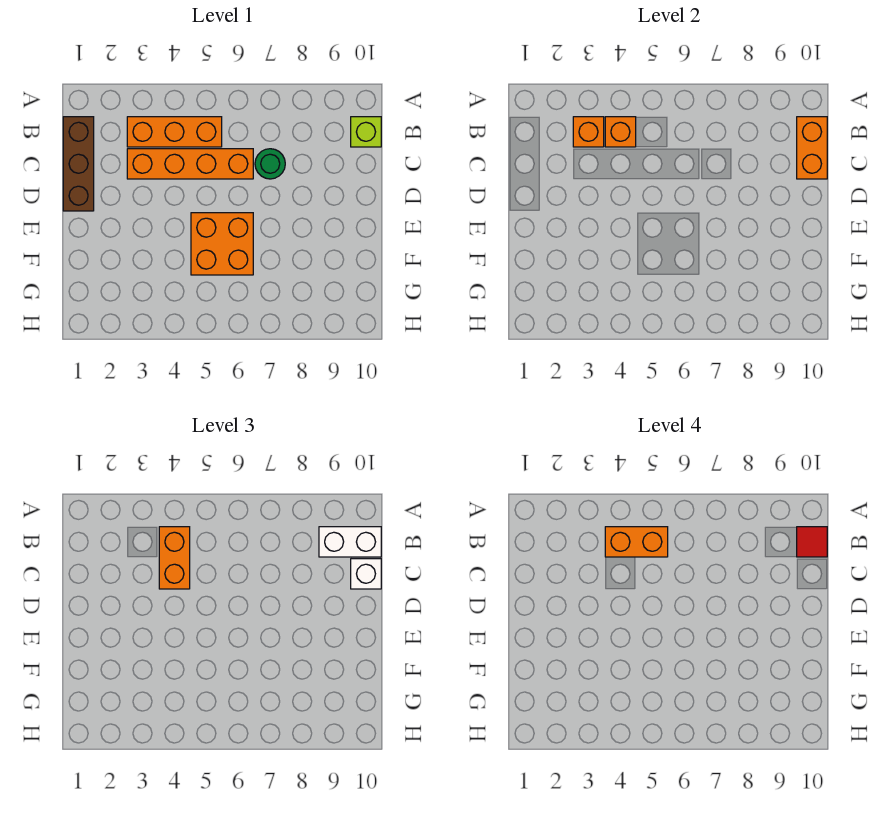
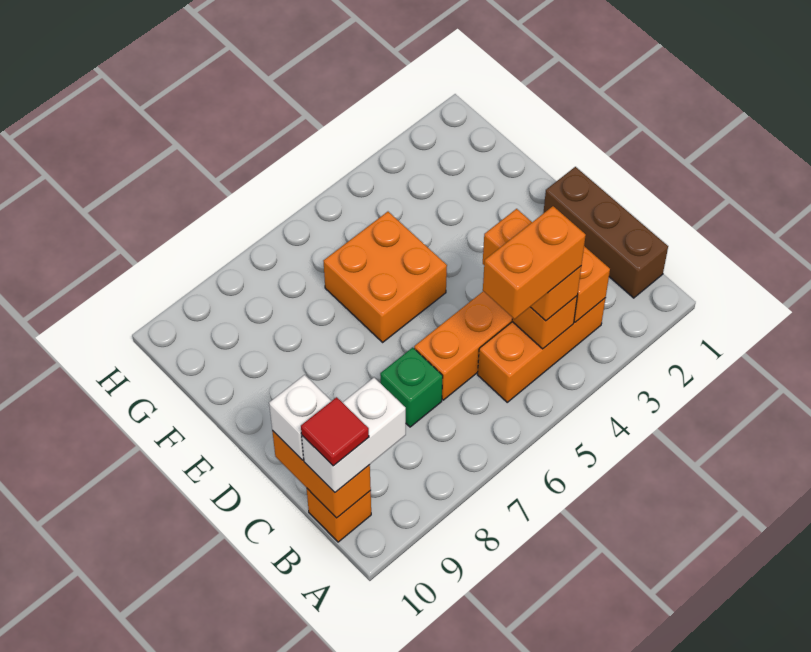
lime brick B10 level 1 -> orange brick B10 level 1
green round brick C7 level 1 -> green brick C7 level 1

